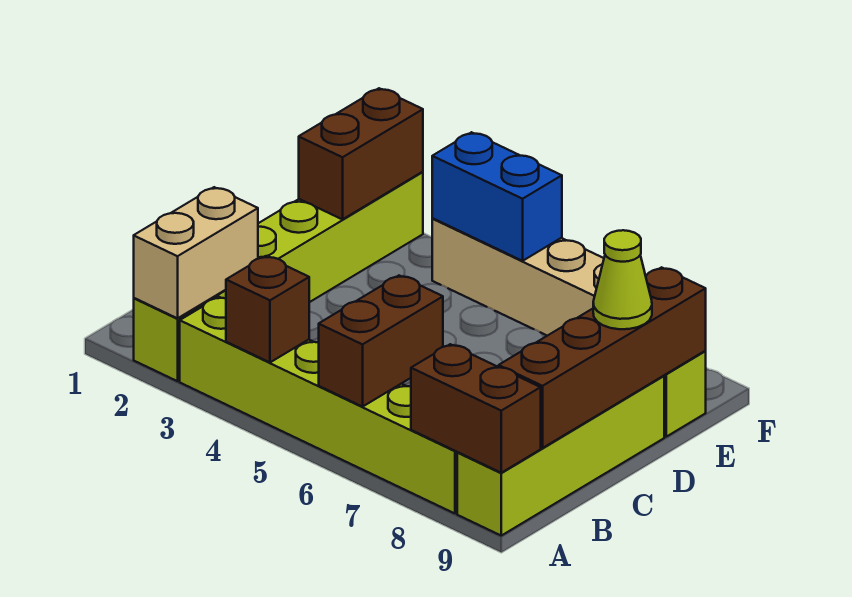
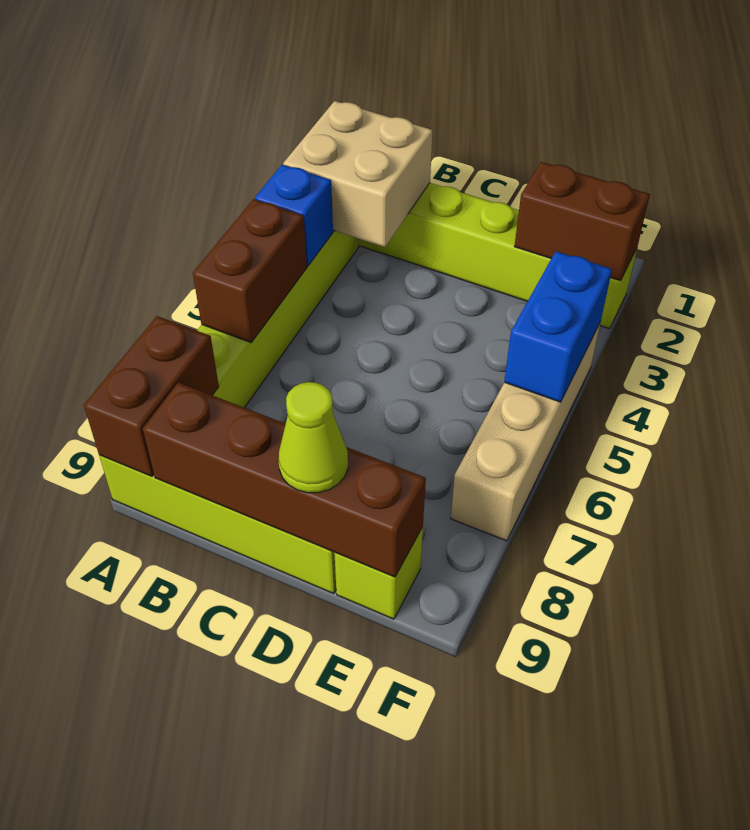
tan brick A2:B2 level 2 -> tan brick A2:B3 level 2
brown brick A4 level 2 -> blue brick A4 level 2
brown brick A6:B6 level 2 -> brown brick A5:A6 level 2

